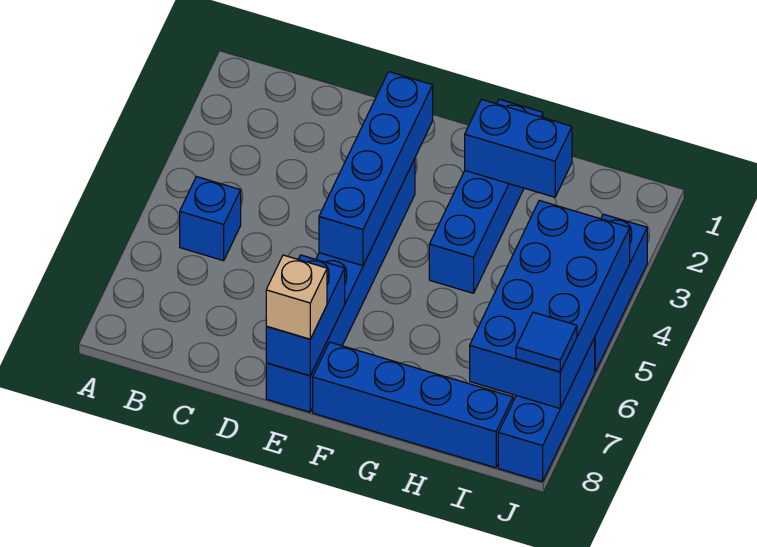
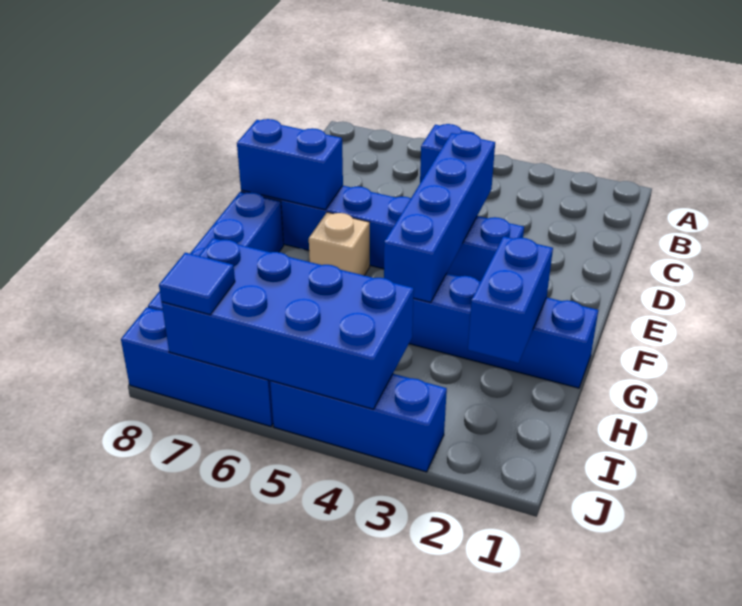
blue brick E2:E5 level 2 -> blue brick D4:G4 level 2
tan brick E8 level 3 -> tan brick F6 level 1

